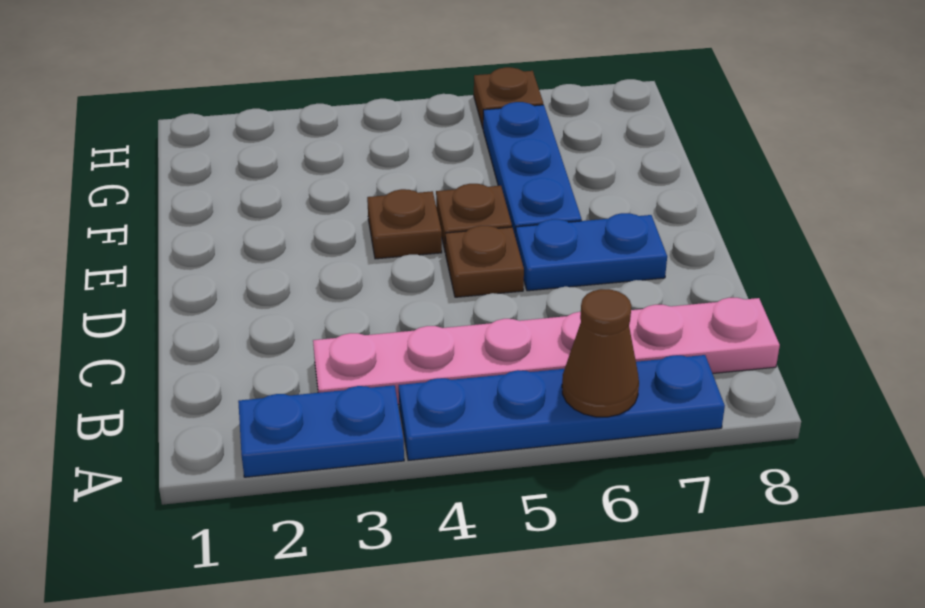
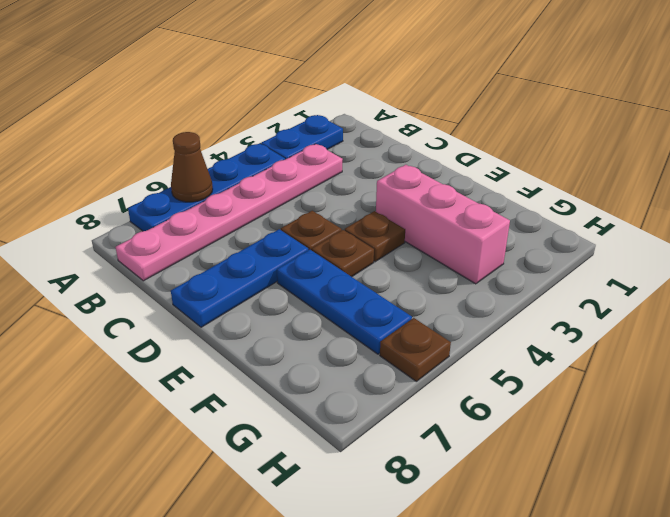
blue plate D6:D7 level 1 -> blue plate D6:D8 level 1
none -> pink brick E3:G3 level 1

